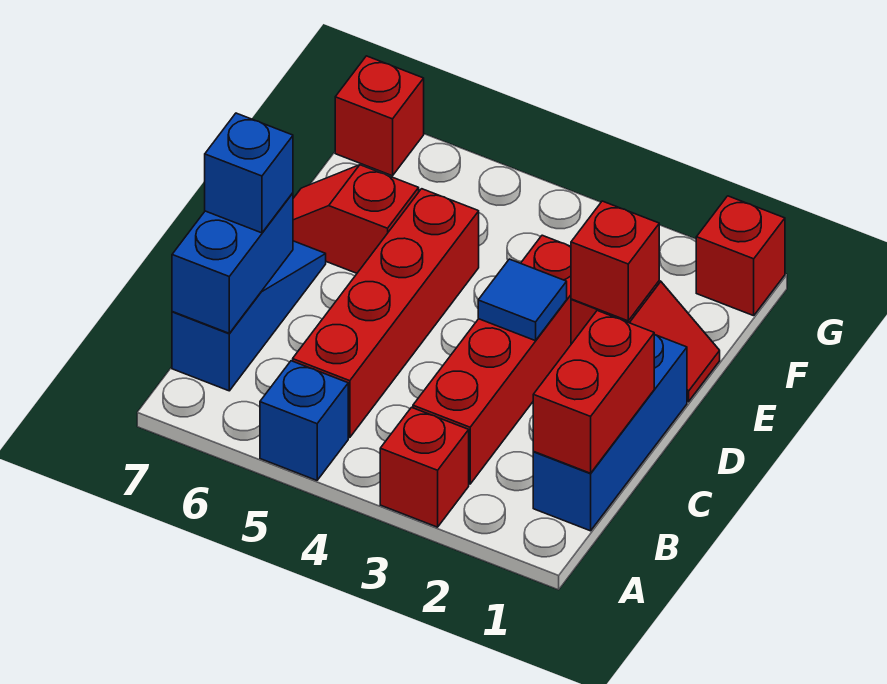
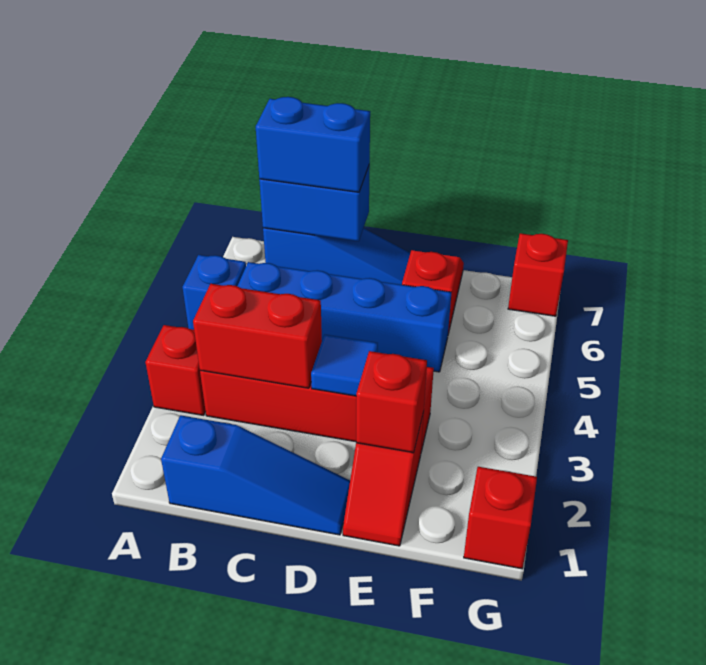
blue brick B1:D1 level 1 -> blue slope B1:D1 level 1 top B
red brick B1:C1 level 2 -> red brick B3:C3 level 2
red brick B5:E5 level 1 -> blue brick B5:E5 level 1
blue brick C7 level 3 -> blue brick B7:C7 level 3

